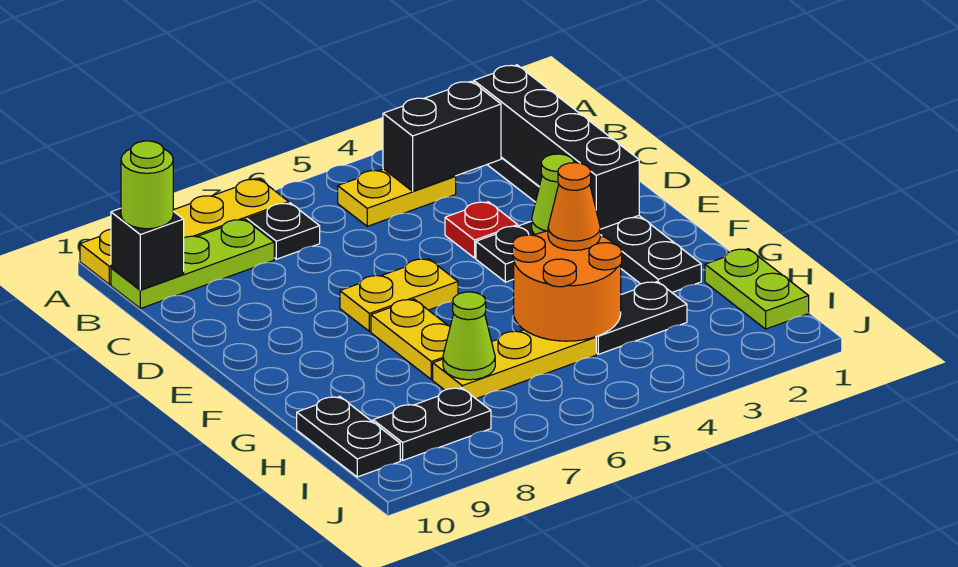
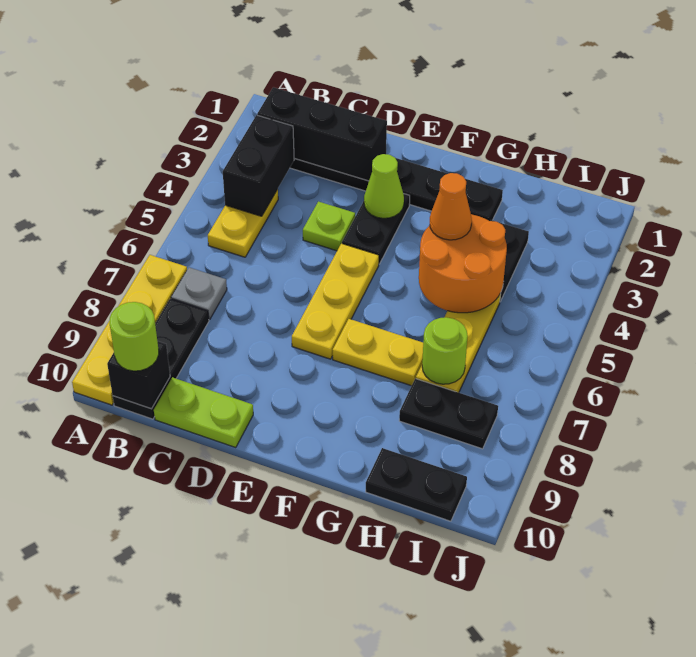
black brick B2:E2 level 2 -> black brick B2:D2 level 2
black plate B7 level 1 -> grey plate B7 level 1
lime plate B8:B10 level 1 -> black plate B8:B10 level 1
red plate D4 level 1 -> lime plate D4 level 1
yellow plate E6:E7 level 1 -> yellow plate E5:E7 level 1
lime plate H1:I1 level 1 -> lime plate C10:D10 level 1
lime cone H7 level 2 -> lime round brick H7 level 2
black plate I8:I9 level 1 -> black plate H8:I8 level 1

